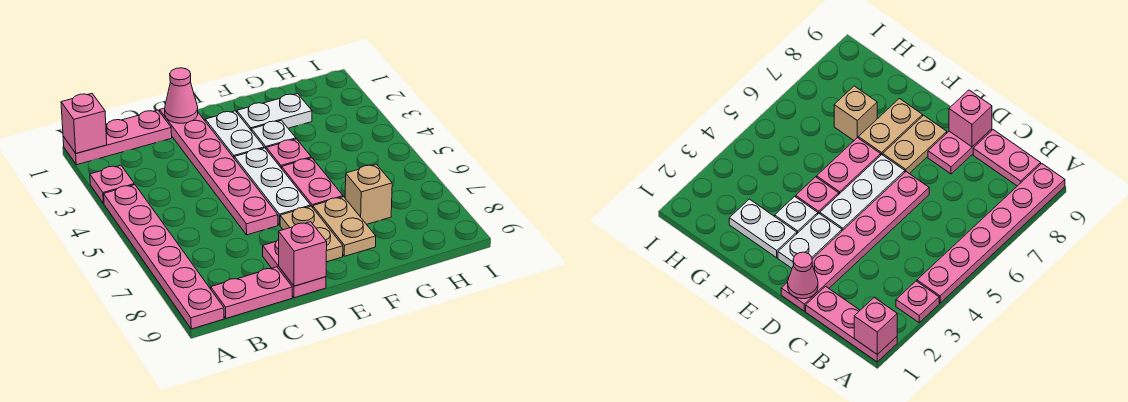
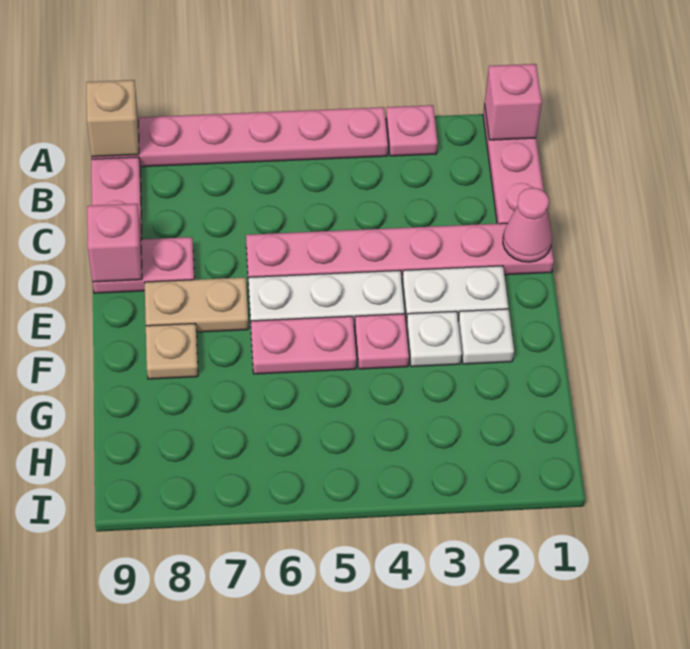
white plate F2:G2 level 1 -> white plate F2 level 1
tan plate F7:F8 level 1 -> tan plate F8 level 1
tan brick G7 level 1 -> tan brick A9 level 2

